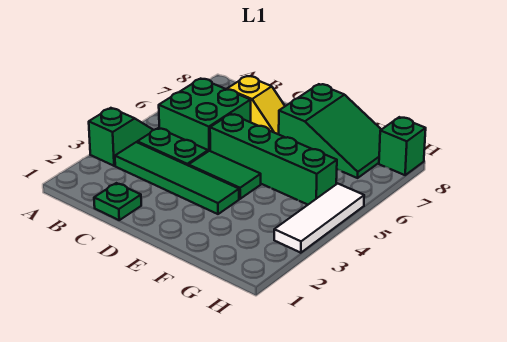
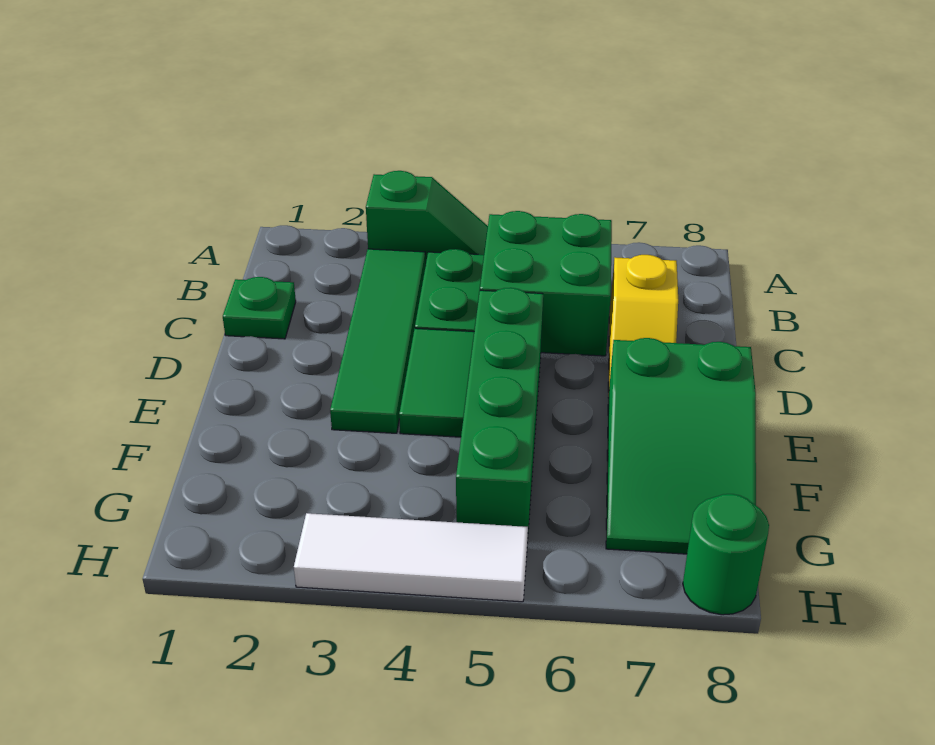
green brick H8 level 1 -> green round brick H8 level 1

